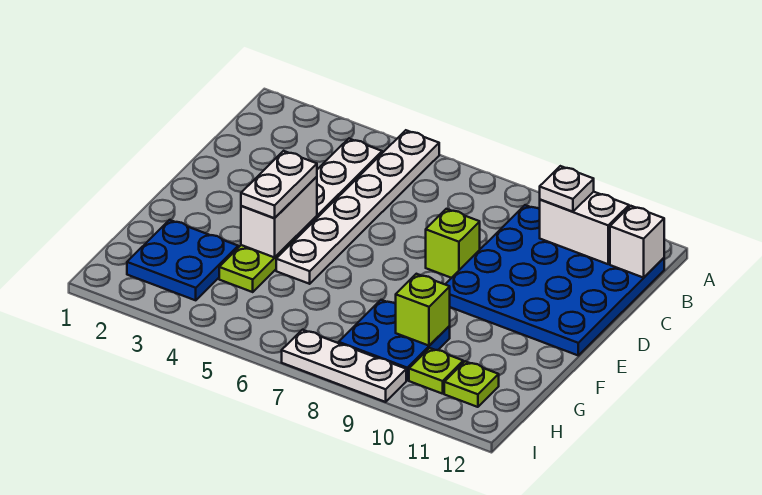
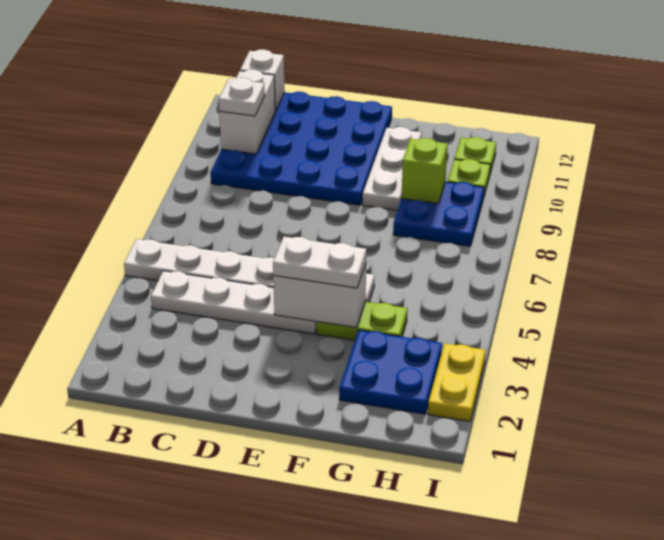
lime brick D8 level 1 -> none
none -> yellow plate I2:I3 level 1
white plate I7:I9 level 1 -> white plate F9:F11 level 1

